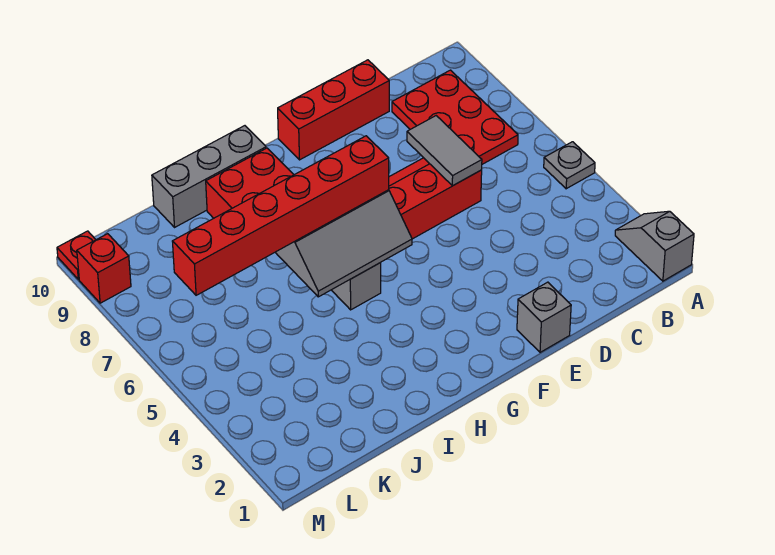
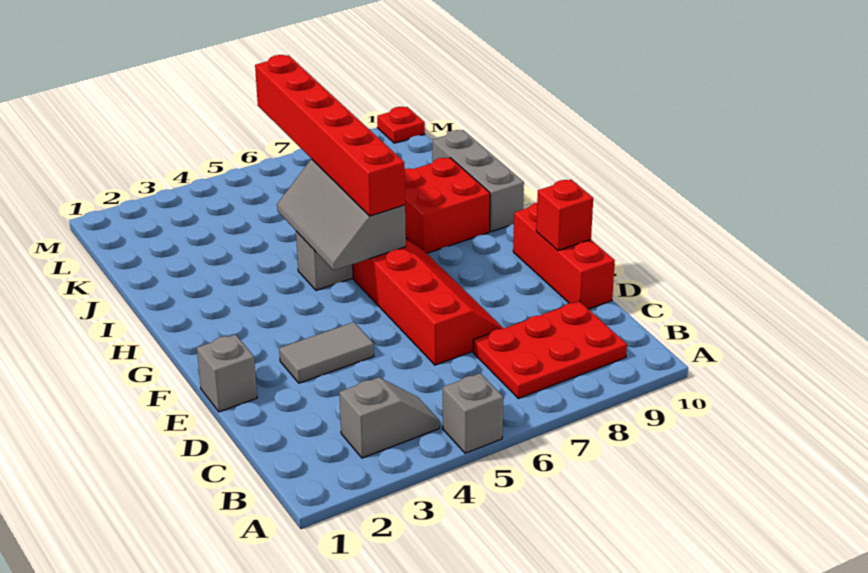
grey slope A1:A2 level 1 top 1 -> grey slope B3:B4 level 1 top 3
grey plate A5 level 1 -> grey brick A5 level 1
grey tile D6:D7 level 2 -> grey tile E3:E4 level 1
red brick M9 level 1 -> red brick E10 level 2

